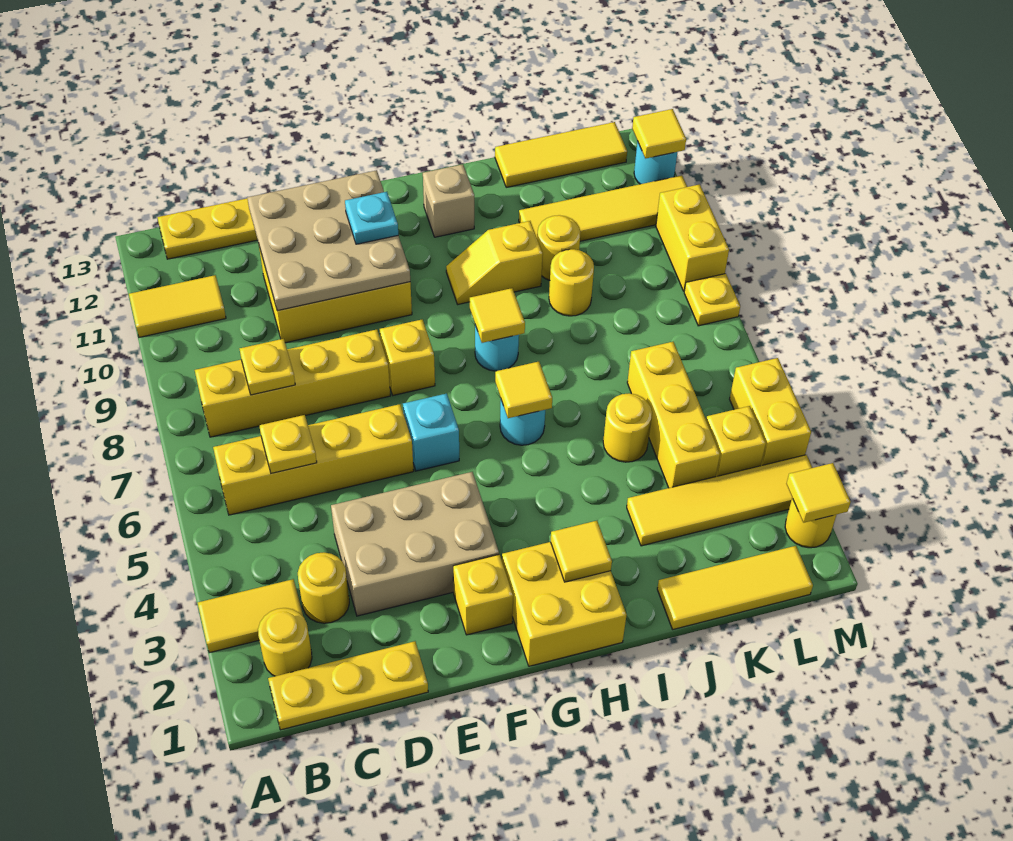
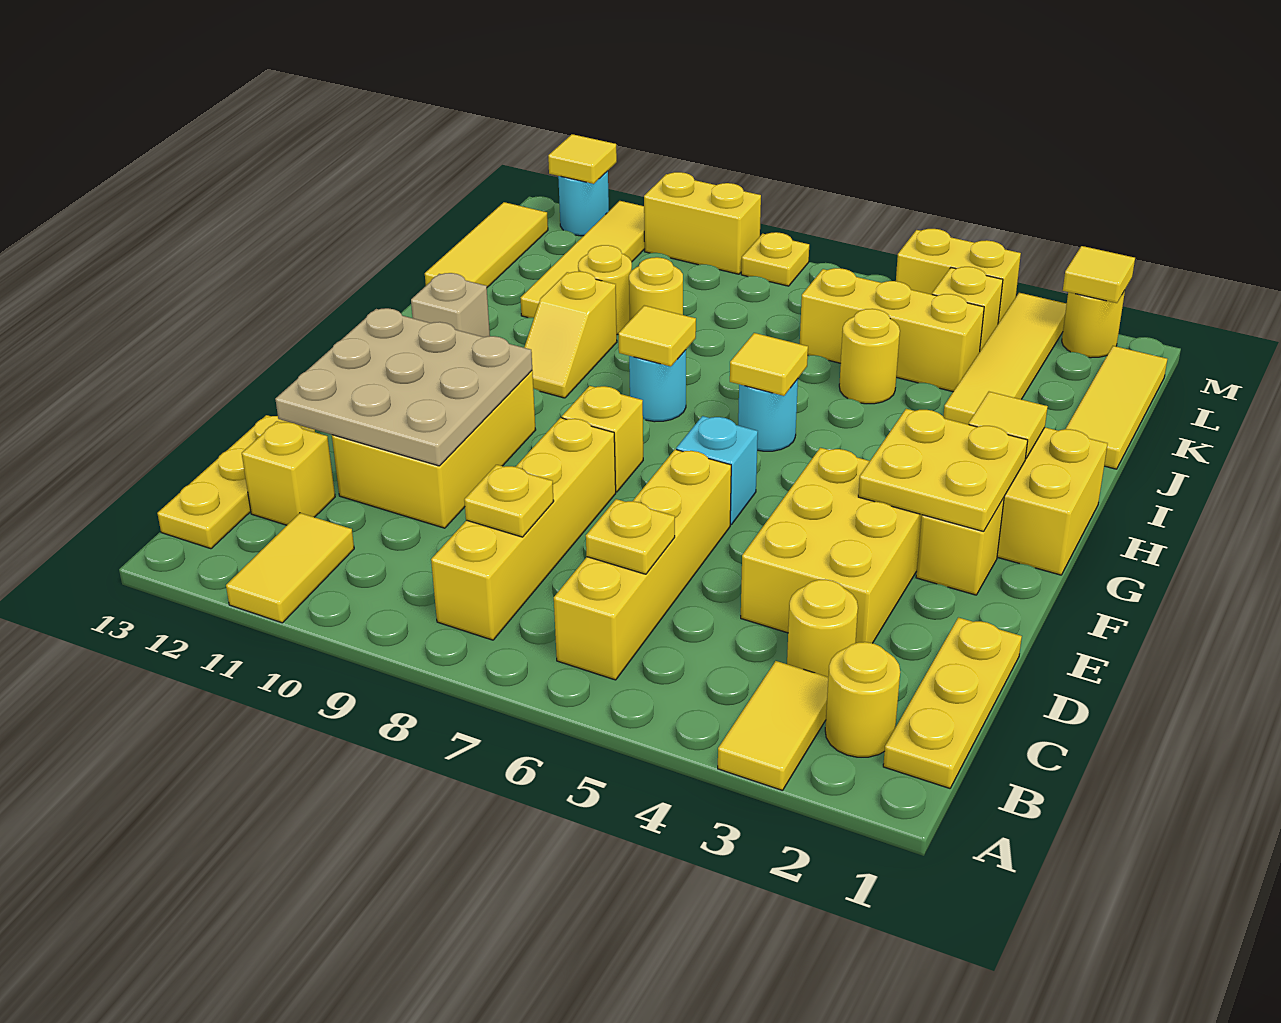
none -> yellow brick C12 level 1
tan brick D3:F4 level 1 -> yellow brick D3:F4 level 1
none -> yellow plate F2:G3 level 2
cyan plate F11 level 3 -> none

